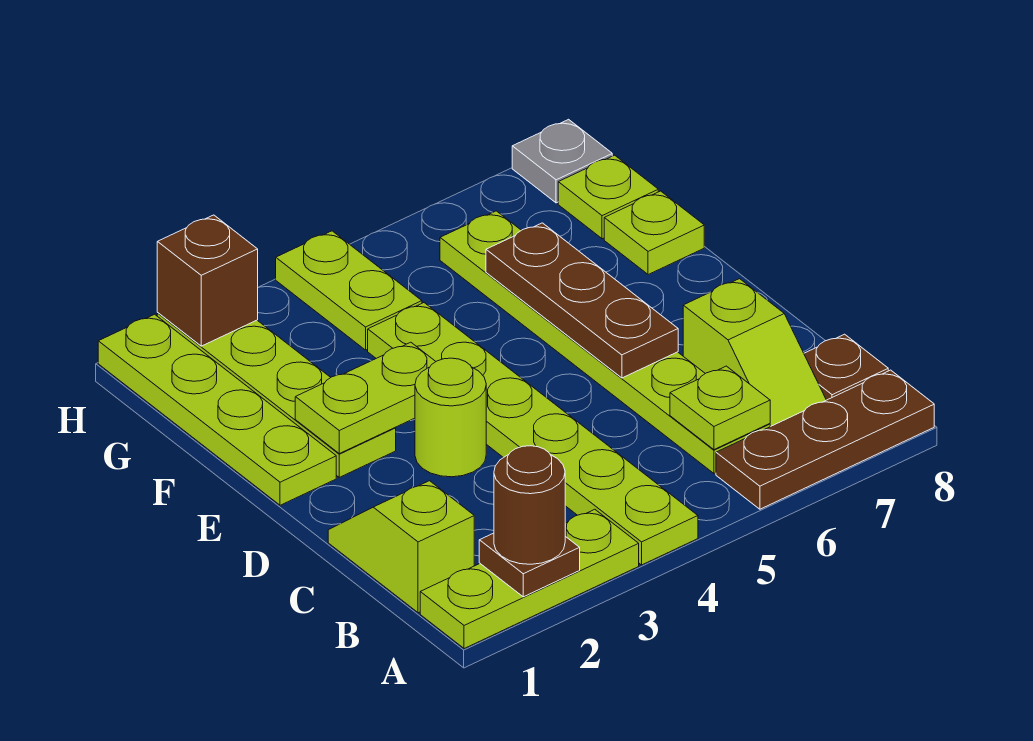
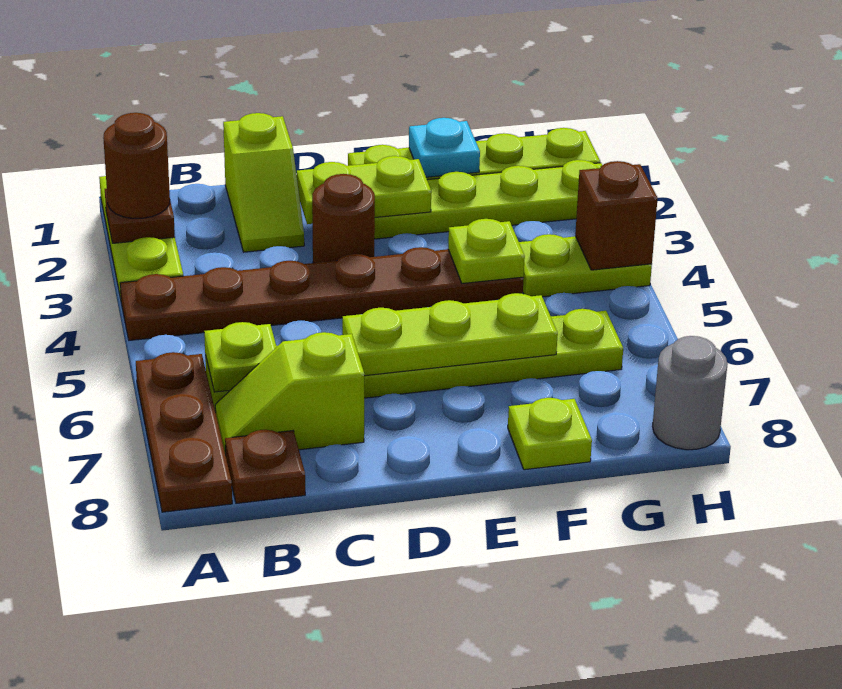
lime plate A4:F4 level 1 -> brown plate A4:F4 level 1
lime slope B1:C1 level 1 top B -> lime slope C1:C2 level 1 top 1
lime round brick D3 level 1 -> brown round brick D3 level 1
brown plate D6:F6 level 2 -> lime plate D6:F6 level 2
lime plate E2:E3 level 2 -> lime plate D2:E2 level 2
none -> cyan plate F1 level 2
lime plate G8 level 1 -> lime plate F4 level 2
brown brick H2 level 2 -> brown brick H4 level 2
grey plate H8 level 1 -> grey round brick H8 level 1

